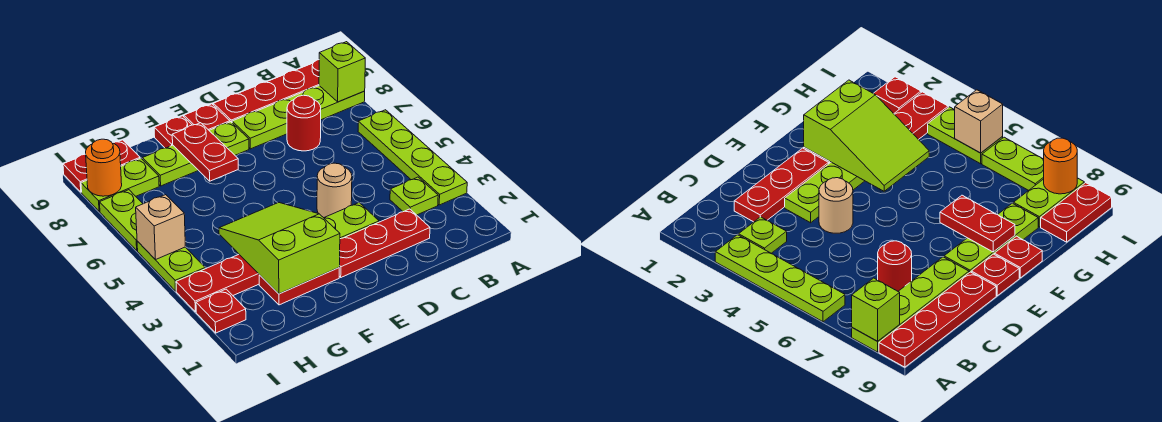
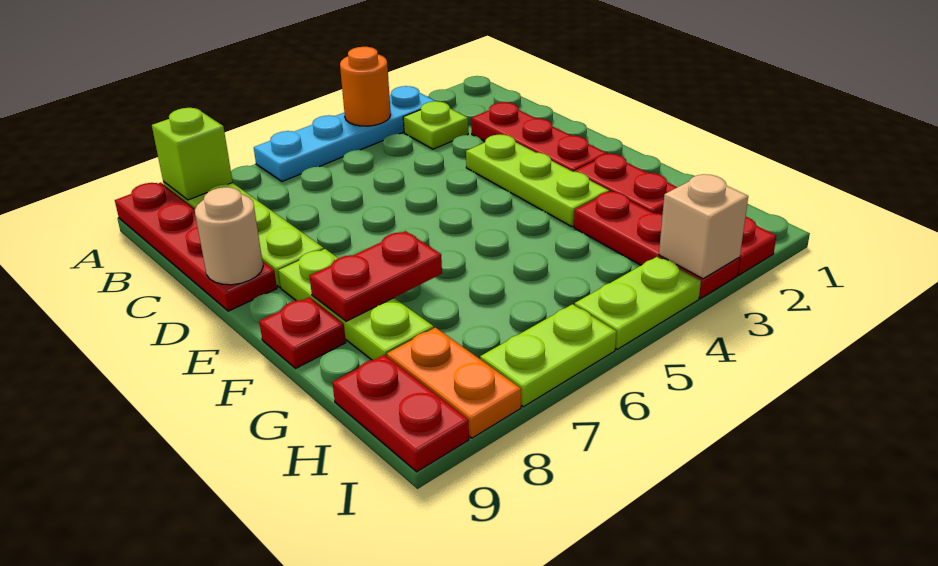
lime plate A3:A6 level 1 -> cyan plate A3:A6 level 1
red round brick C7 level 1 -> none
tan round brick D4 level 1 -> tan round brick D9 level 2
red plate E9 level 1 -> none
lime slope F2:G4 level 2 top 2 -> none
lime plate H8:I8 level 1 -> orange plate H8:I8 level 1
tan brick I5 level 2 -> tan brick I3 level 2
orange round brick I8 level 2 -> orange round brick A4 level 2

